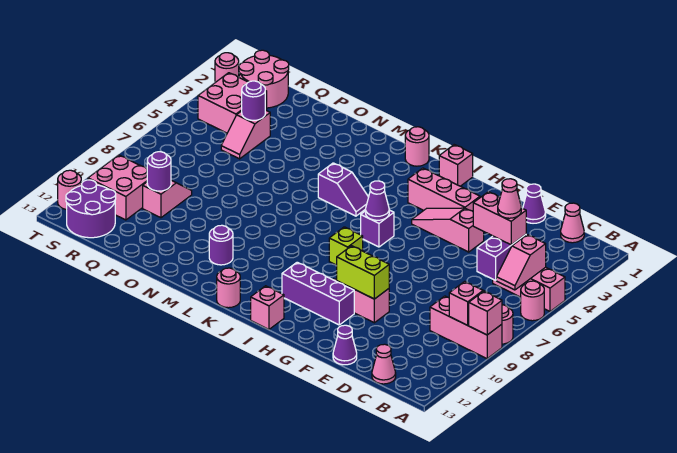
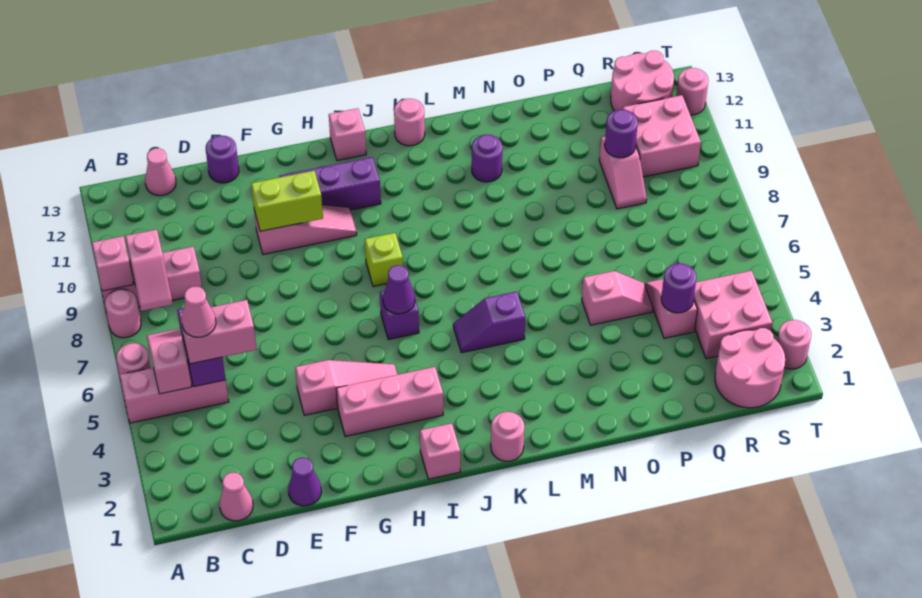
purple cone E13 level 1 -> purple round brick E13 level 1
none -> pink slope O5:P5 level 1 top O
purple round brick R12:S13 level 1 -> pink round brick R12:S13 level 1

